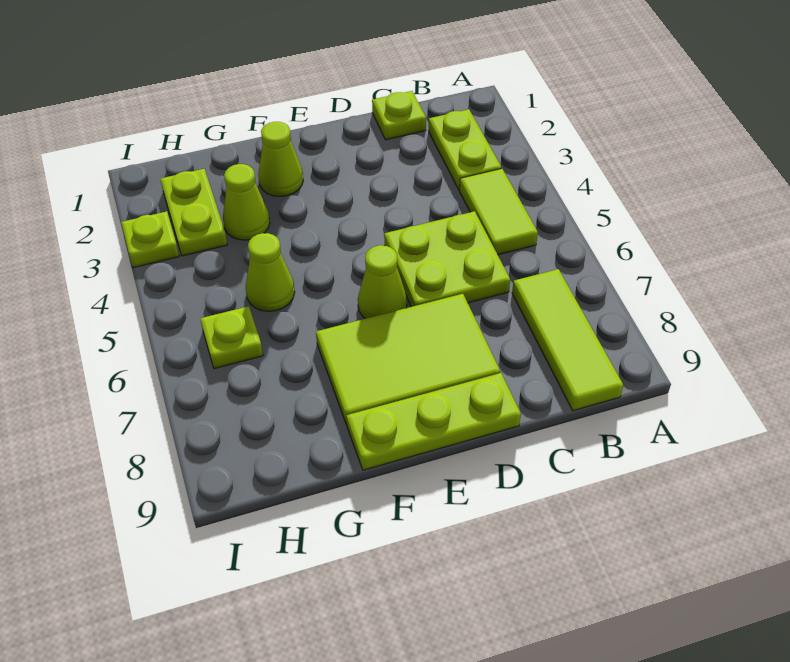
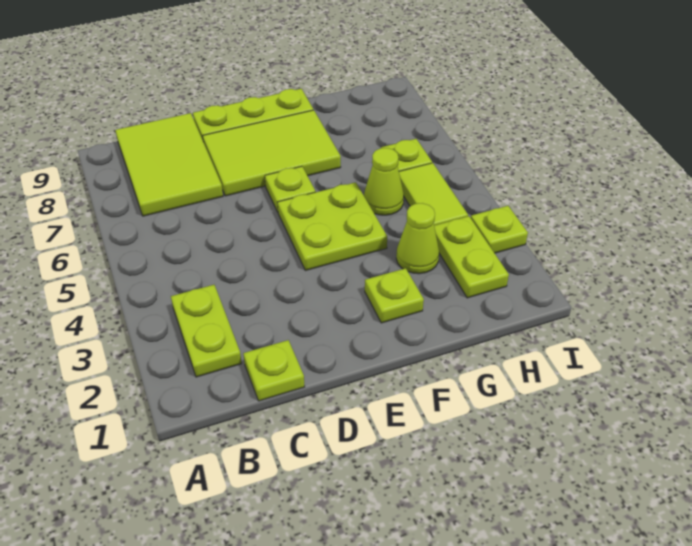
lime tile B4:B5 level 1 -> lime tile H4:H5 level 1
lime tile B7:B9 level 1 -> lime tile B7:C9 level 1
lime plate C5:D6 level 1 -> lime plate E4:F5 level 1
lime cone E6 level 1 -> lime plate E6 level 1
lime cone F2 level 1 -> lime plate F2 level 1

